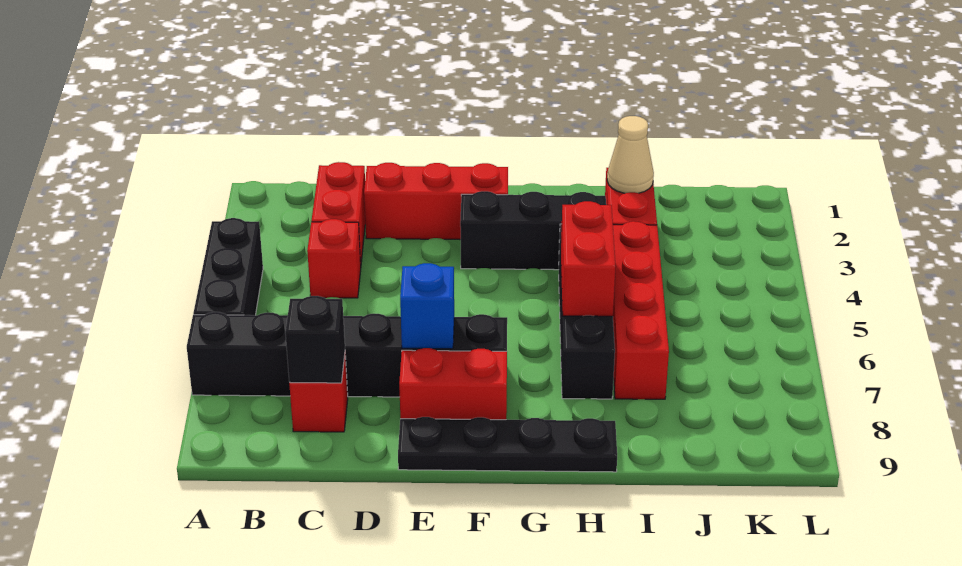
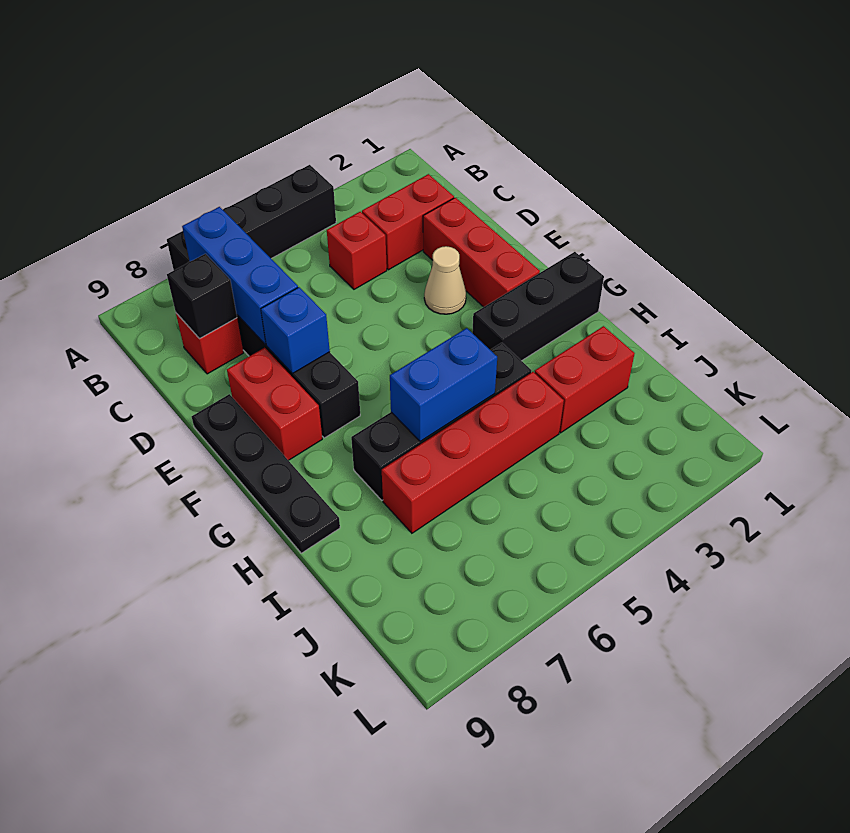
none -> blue brick B7:D7 level 2
black brick F3:H3 level 1 -> black brick G1:G3 level 1
red brick H5:H6 level 2 -> blue brick H5:H6 level 2
tan cone I2 level 2 -> tan cone E3 level 1

